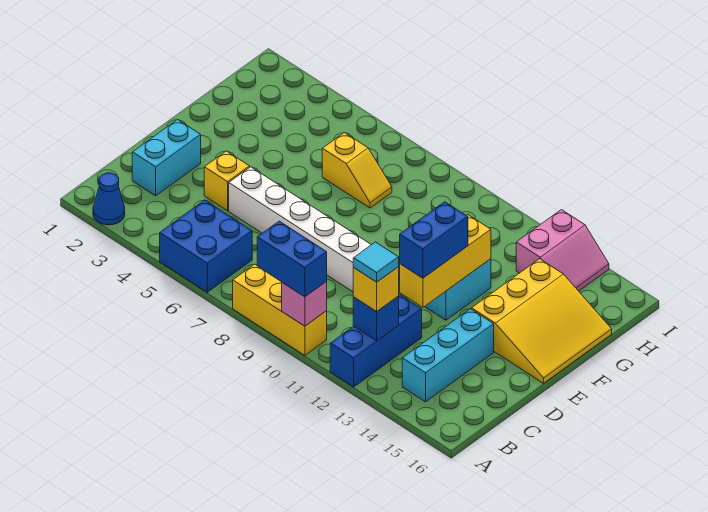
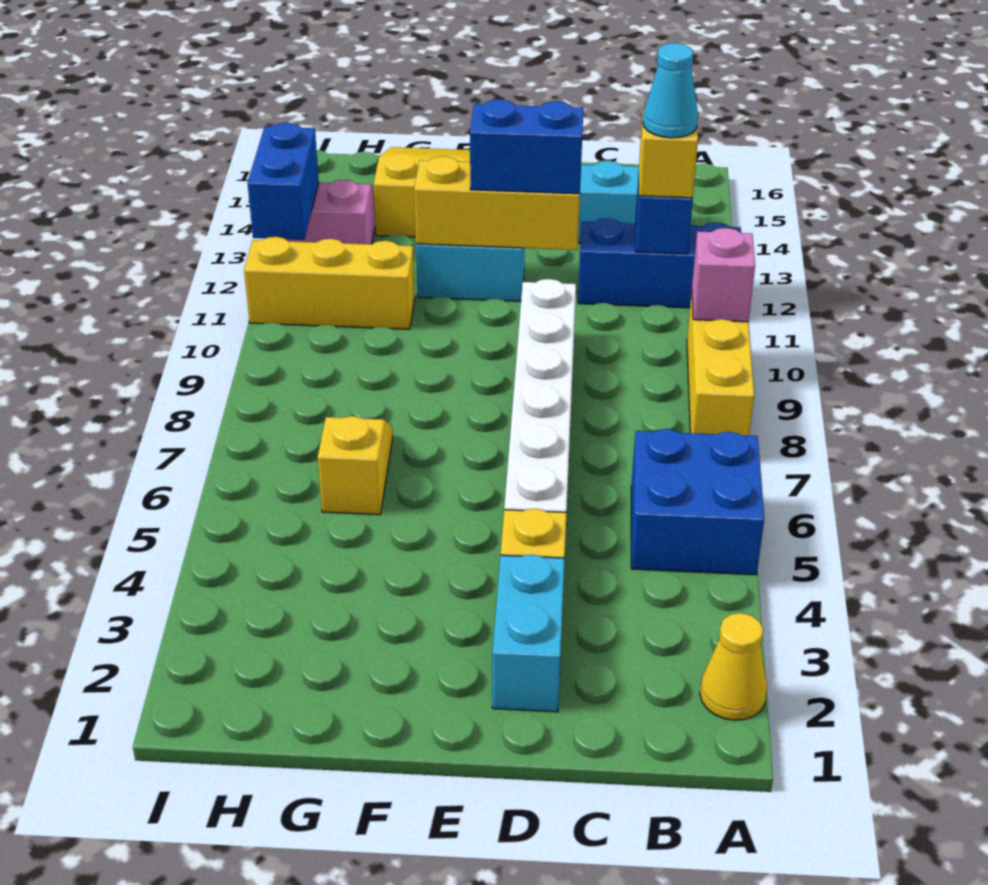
blue cone A2 level 1 -> yellow cone A2 level 1
blue brick A9:A10 level 3 -> blue brick I12:I13 level 2
cyan tile B12 level 4 -> cyan cone B12 level 4
cyan brick C2:D2 level 1 -> cyan brick D2:D3 level 1
none -> yellow brick G11:I11 level 1

